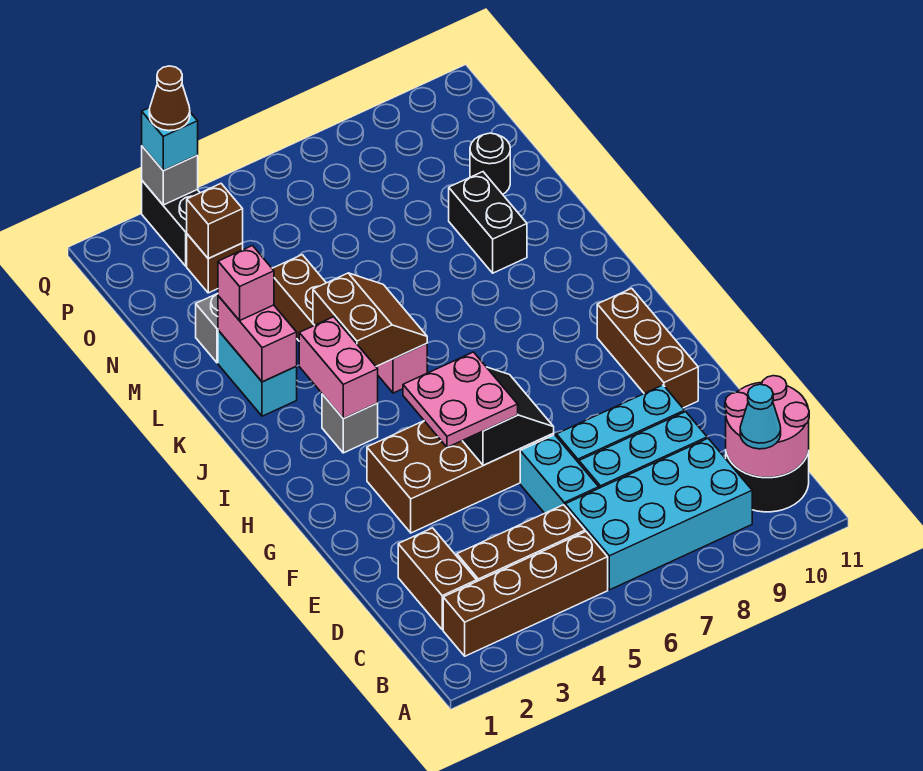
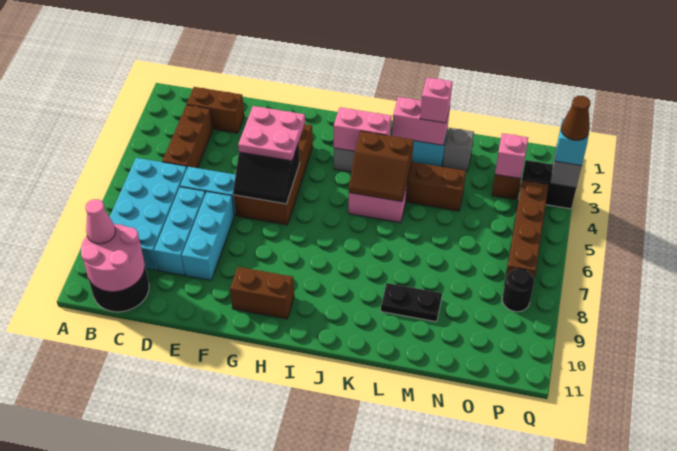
brown brick B2:B5 level 1 -> brown brick P4:P7 level 1
cyan cone B10 level 3 -> pink cone B10 level 3
brown brick F10:H10 level 1 -> brown brick G10:H10 level 1
black brick L9:M9 level 1 -> black plate L9:M9 level 1
black round brick N10 level 1 -> black round brick P8 level 1
brown brick O3 level 2 -> pink brick O3 level 2

